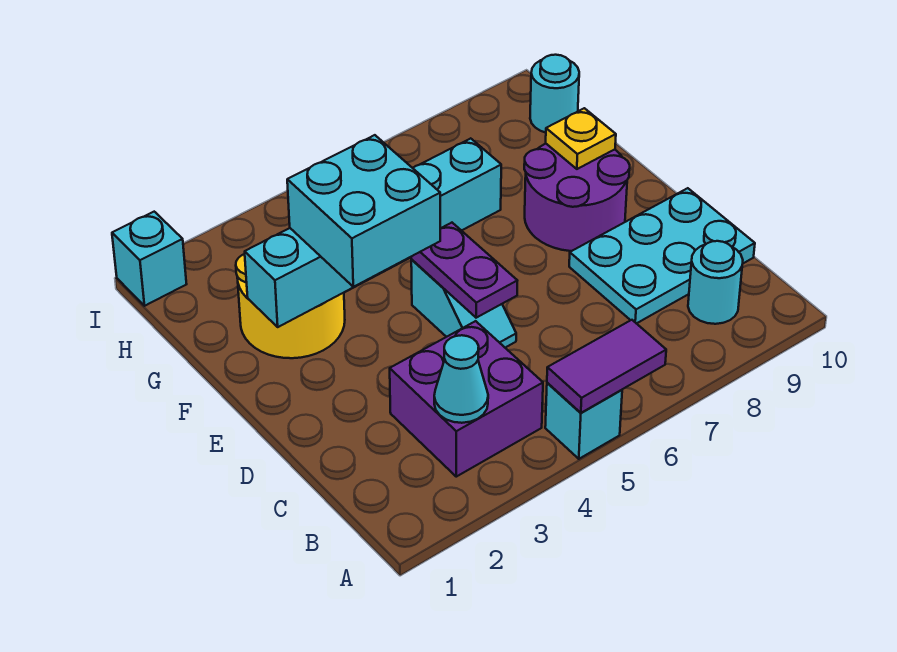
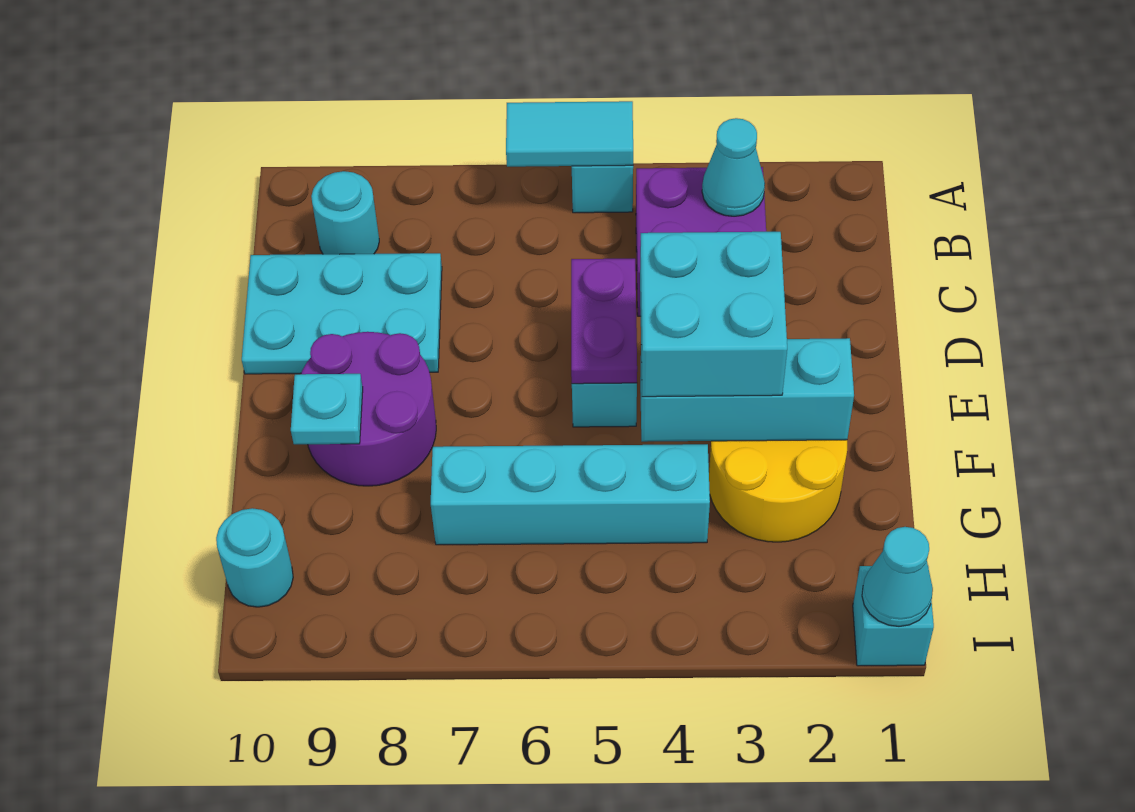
purple tile A5:A6 level 2 -> cyan tile A5:A6 level 2
yellow plate F9 level 2 -> cyan plate F9 level 2
none -> cyan cone I1 level 2

